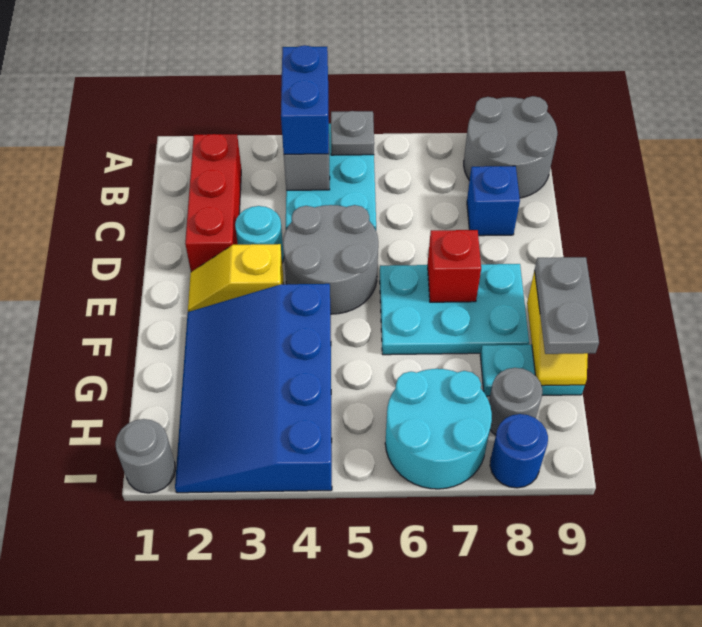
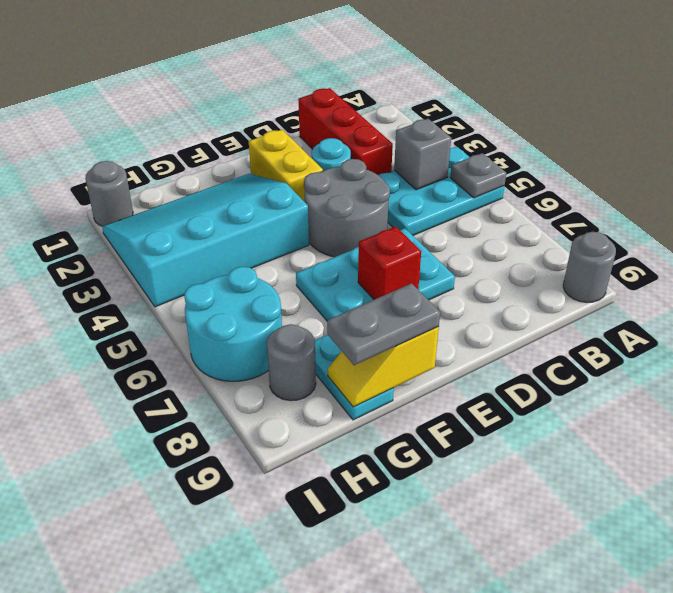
blue brick A4:B4 level 3 -> none
grey round brick A8:B9 level 1 -> grey round brick A9 level 1
red brick B2:D2 level 1 -> red brick C1:C3 level 1
blue brick C8 level 1 -> none
yellow slope E2:E3 level 1 top 3 -> yellow brick E2:E3 level 1
cyan plate E6:F8 level 1 -> cyan plate D6:F7 level 1
blue slope F2:I4 level 1 top 4 -> cyan slope F2:I4 level 1 top 4
blue round brick I8 level 1 -> none

